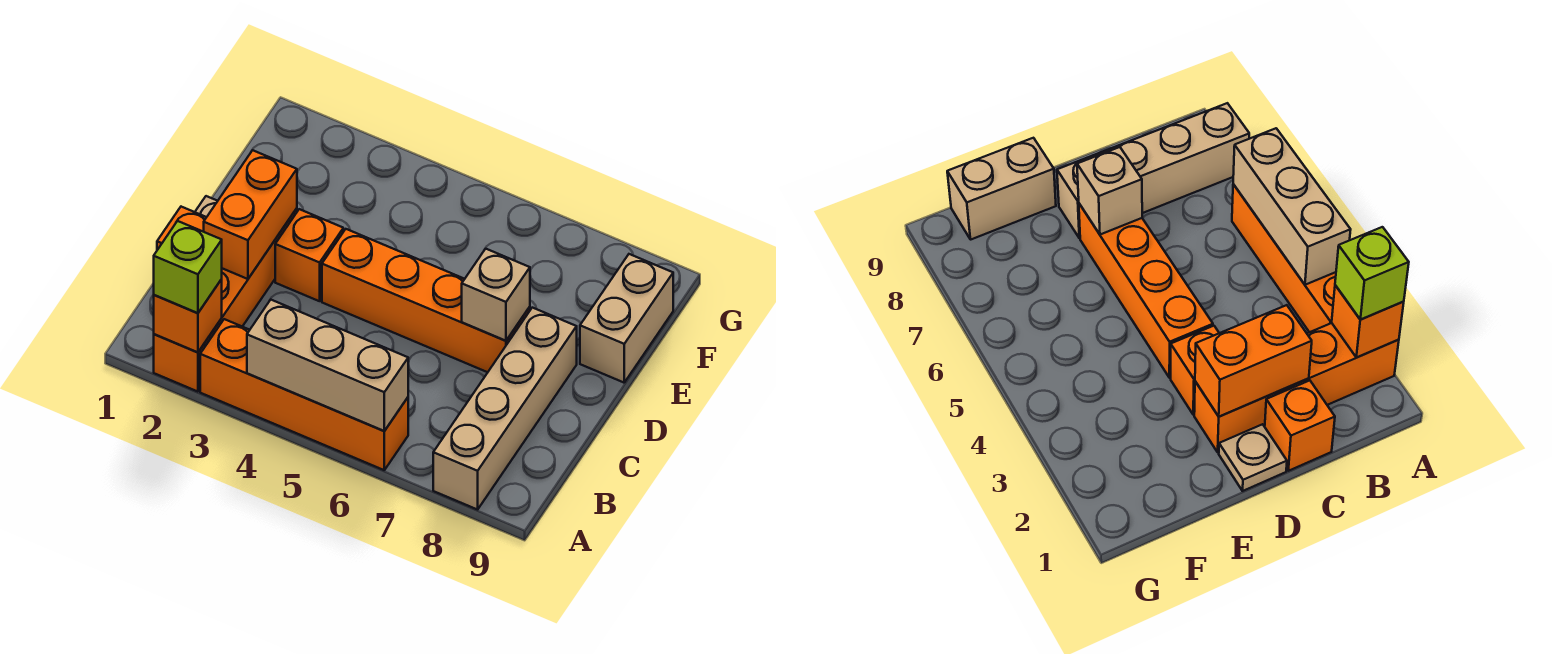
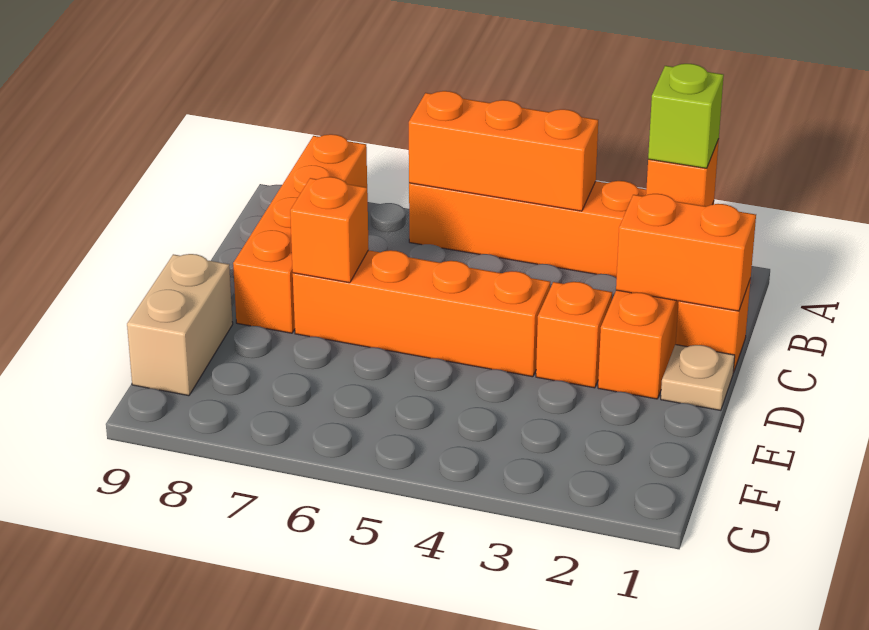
tan brick A4:A6 level 2 -> orange brick A4:A6 level 2
tan brick A8:D8 level 1 -> orange brick A8:D8 level 1
orange brick C2:D2 level 2 -> orange brick C1:C2 level 2
tan brick D7 level 2 -> orange brick D7 level 2

